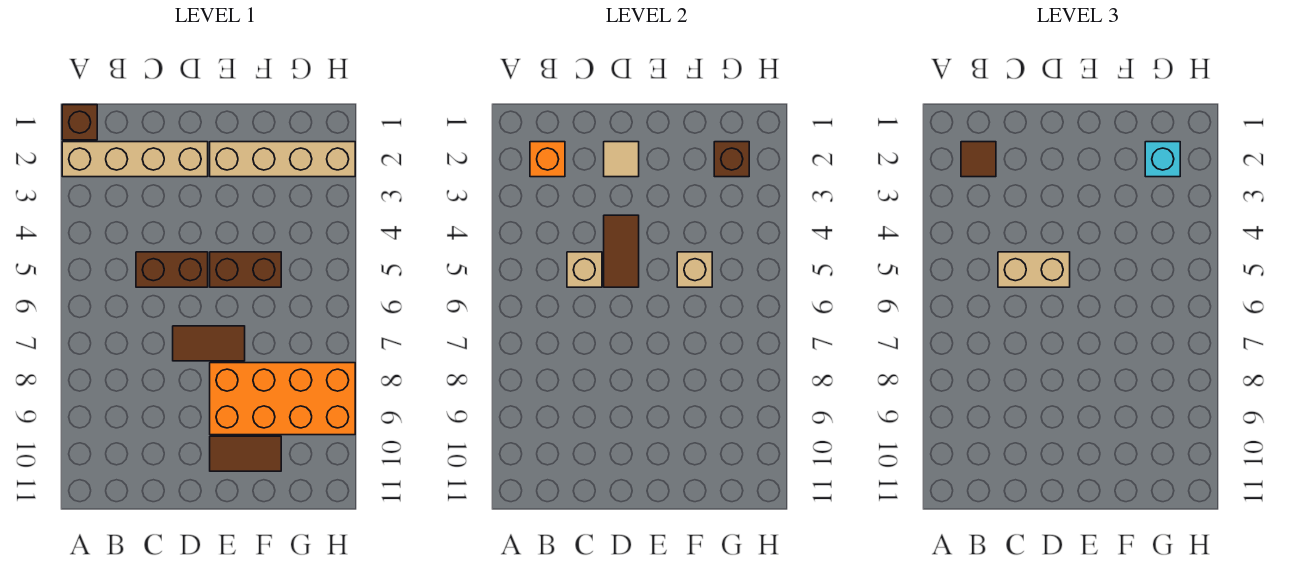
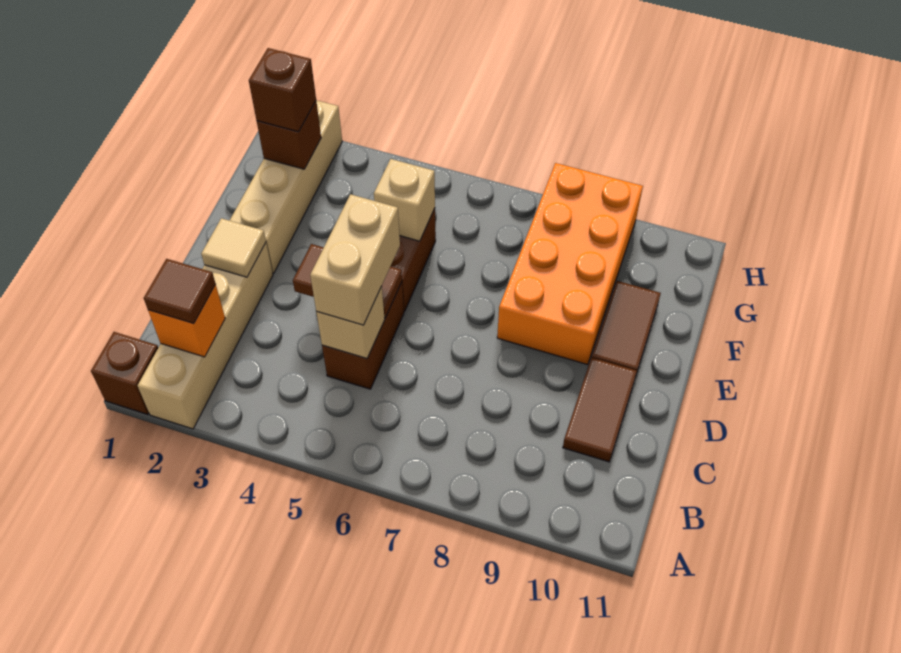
brown tile D7:E7 level 1 -> brown tile C10:D10 level 1
cyan brick G2 level 3 -> brown brick G2 level 3

